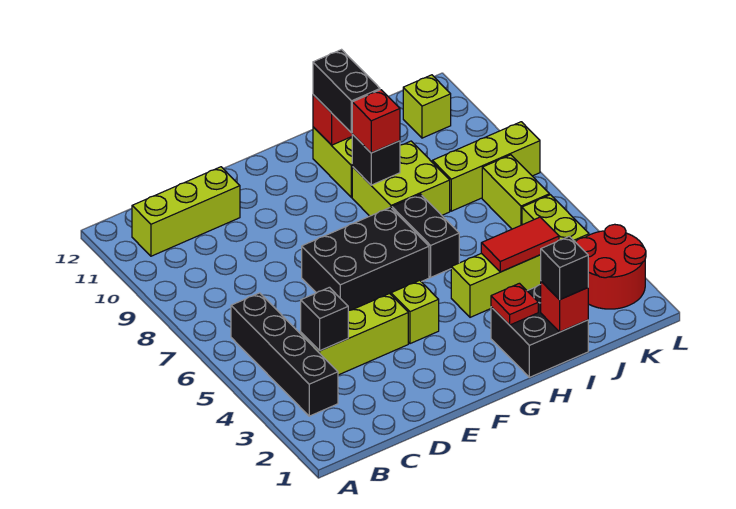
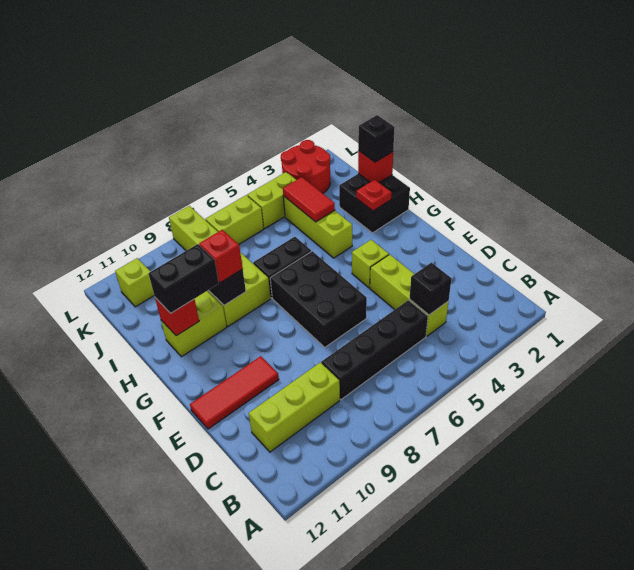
black brick B3:B6 level 1 -> black brick C5:C8 level 1
lime brick B11:D11 level 1 -> lime brick C9:C11 level 1
none -> red tile E10:E12 level 1

